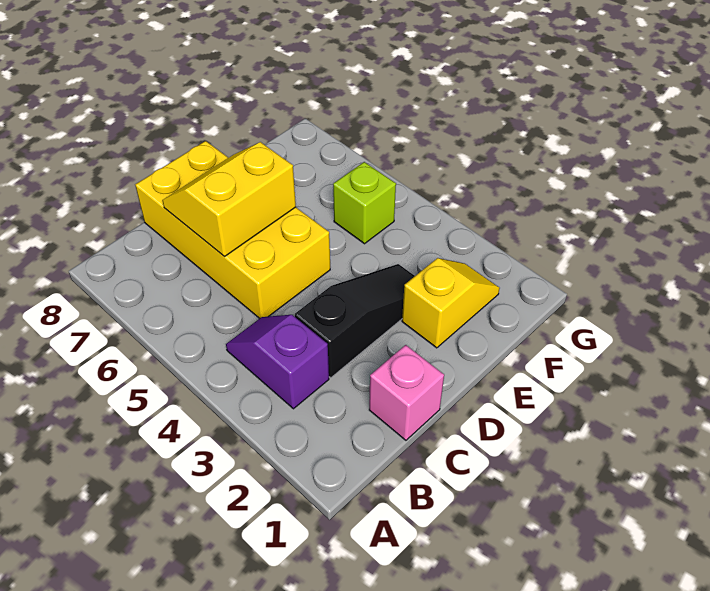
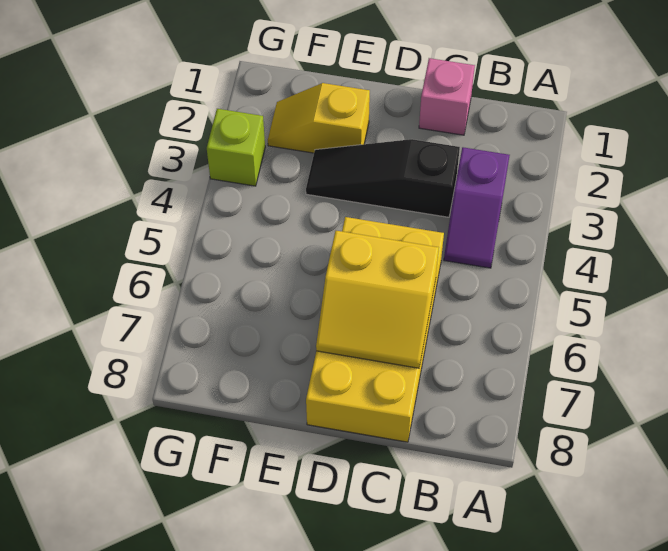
lime brick F5 level 1 -> lime brick G3 level 1

